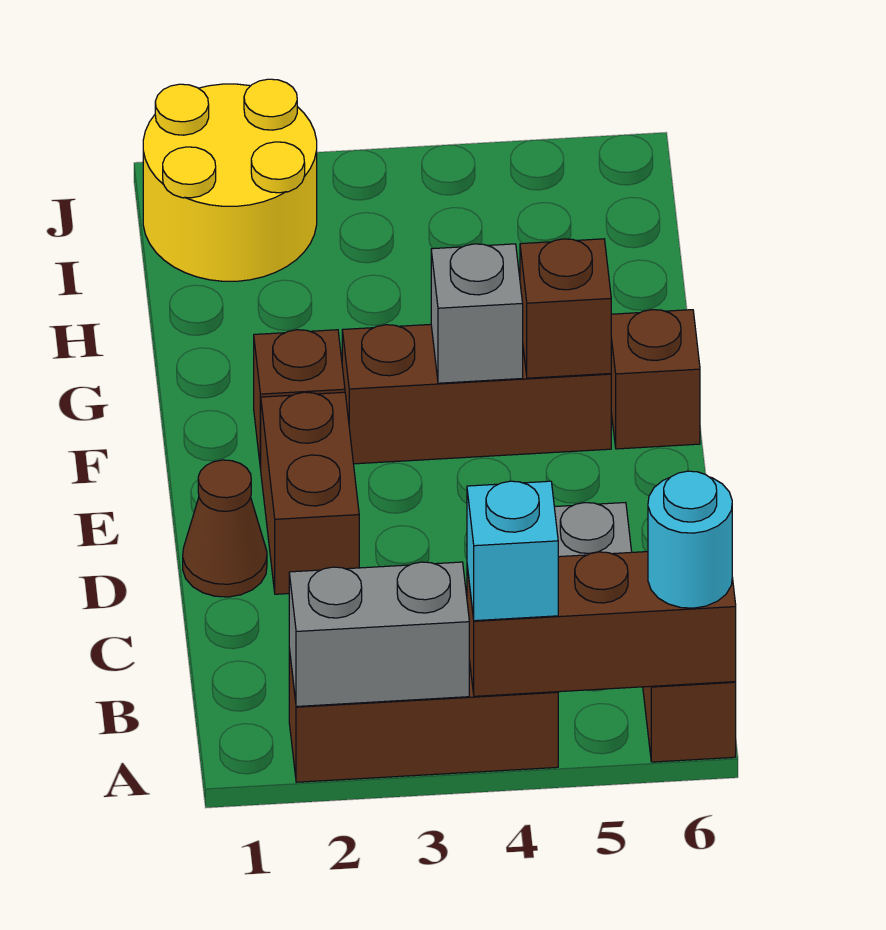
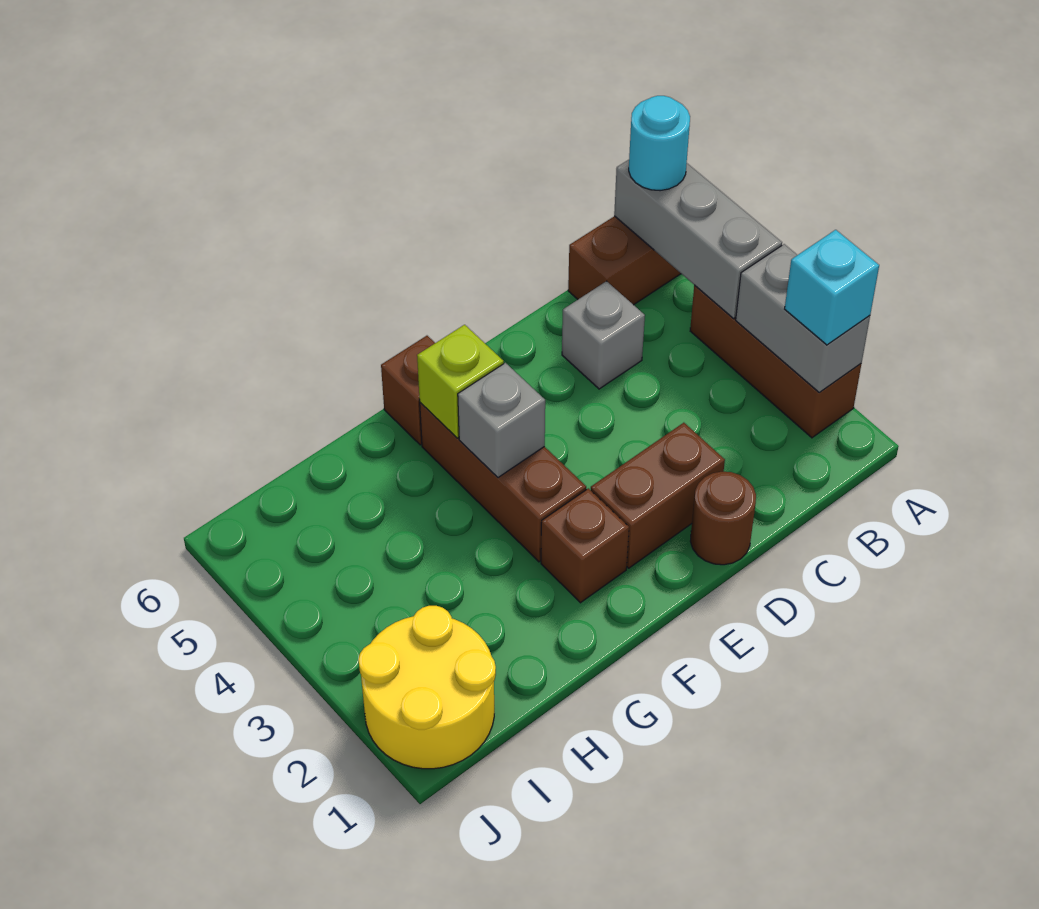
brown brick A4:A6 level 2 -> grey brick A4:A6 level 2
cyan brick A4 level 3 -> cyan brick A2 level 3
brown cone D1 level 1 -> brown round brick D1 level 1
brown brick F5 level 2 -> lime brick F5 level 2

